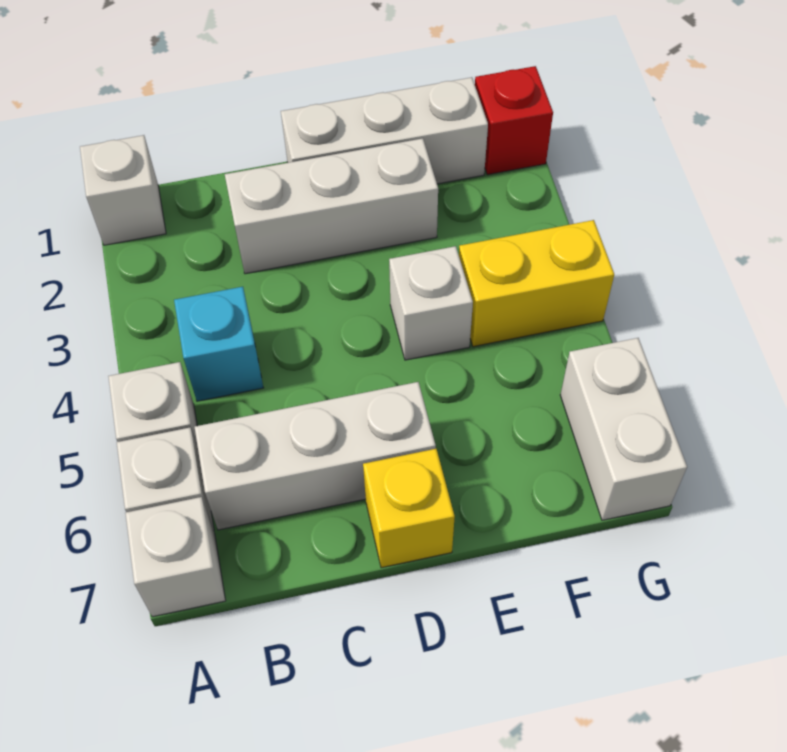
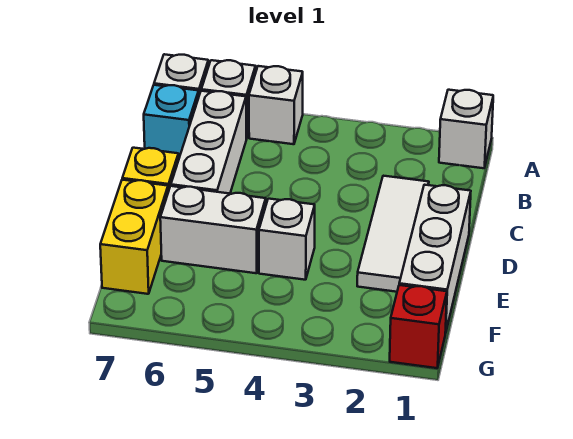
cyan brick B4 level 1 -> cyan brick B7 level 1
white brick C2:E2 level 1 -> white tile C2:E2 level 1
yellow brick F4:G4 level 1 -> yellow brick E7:F7 level 1
white brick G6:G7 level 1 -> white brick E5:E6 level 1

